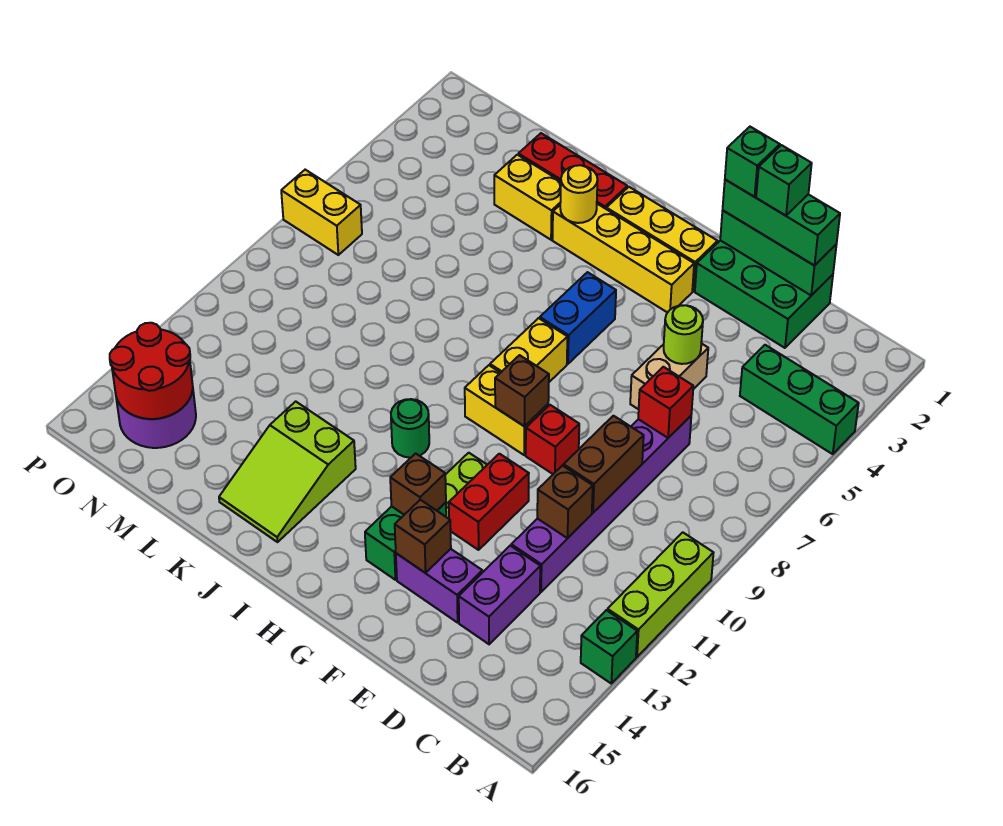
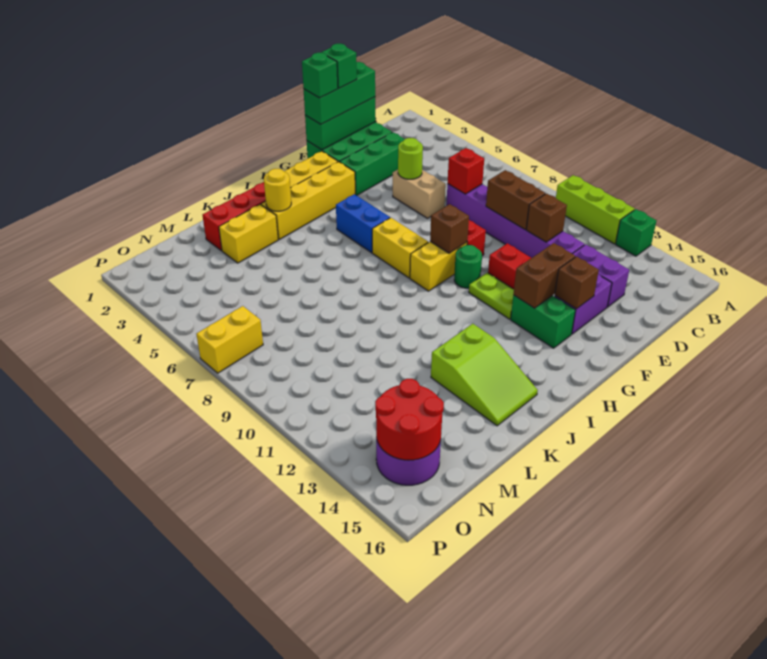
green brick A4:C4 level 1 -> green brick D3:F3 level 1
brown brick G13 level 2 -> brown brick F13:G13 level 2
green round brick I11 level 1 -> green round brick G10 level 1

